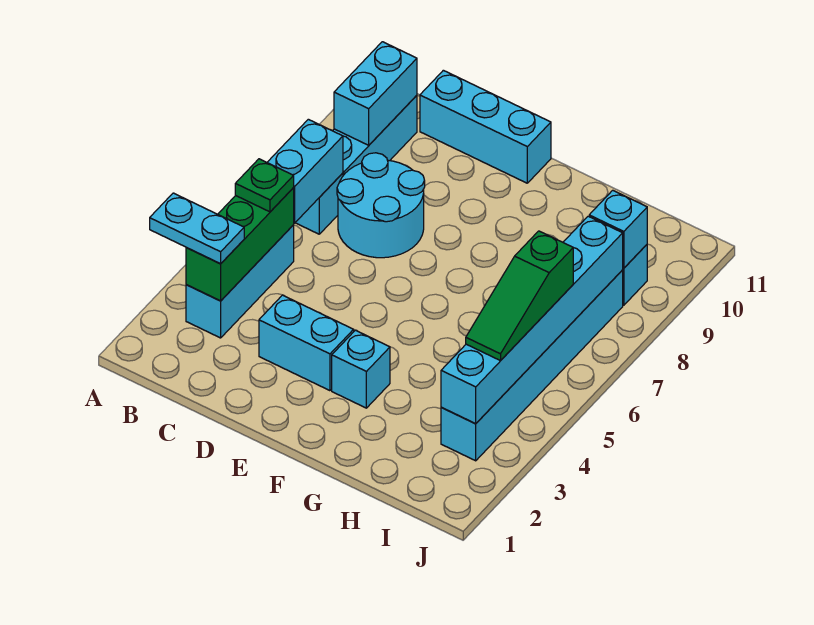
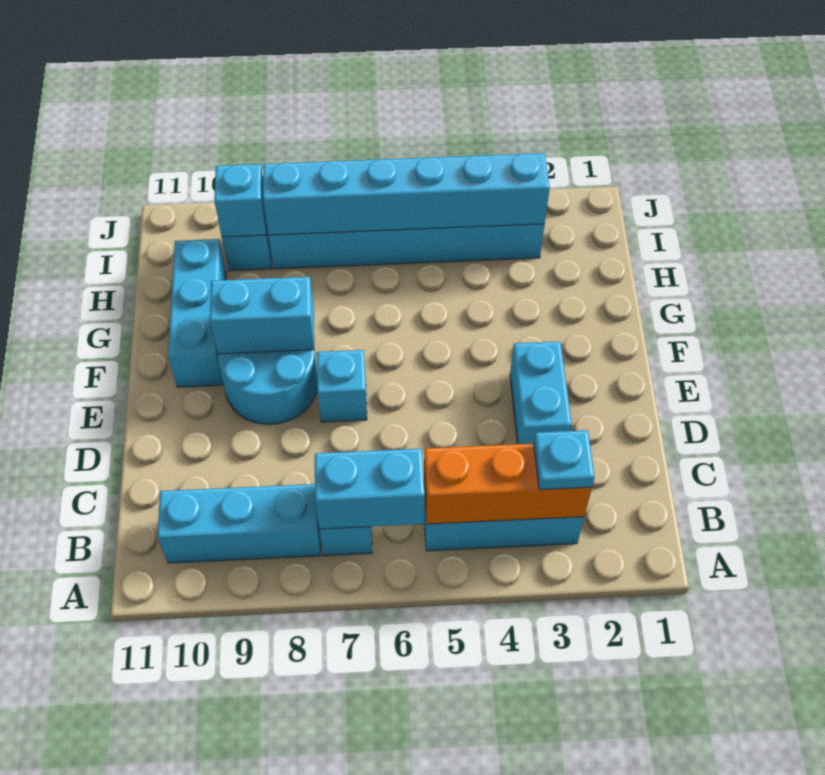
cyan plate A3:B3 level 3 -> cyan plate B3 level 3
green brick B3:B5 level 2 -> orange brick B3:B5 level 2
green plate B5 level 3 -> none
cyan brick B9:B10 level 2 -> cyan brick F8:F9 level 2
cyan round brick C7:D8 level 1 -> cyan round brick E8:F9 level 1
cyan brick C11:E11 level 1 -> cyan brick F10:H10 level 1
cyan brick F3 level 1 -> cyan brick E7 level 1
green slope I4:I6 level 3 top 6 -> none

